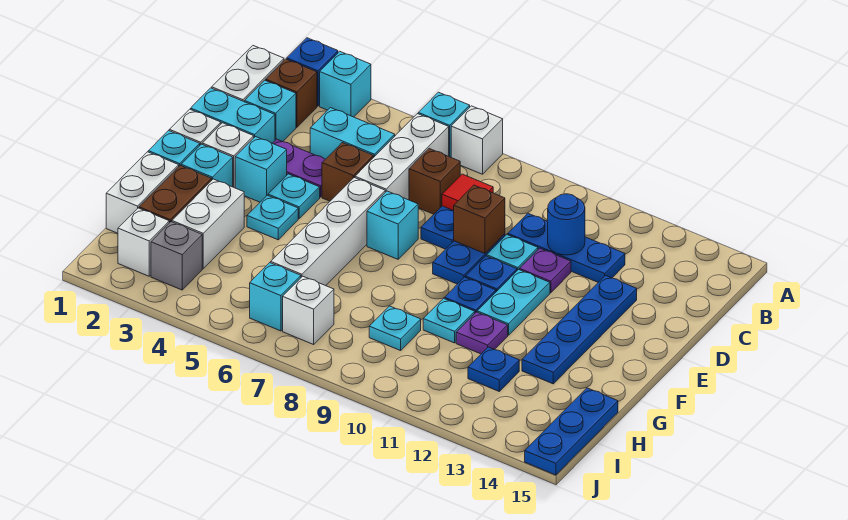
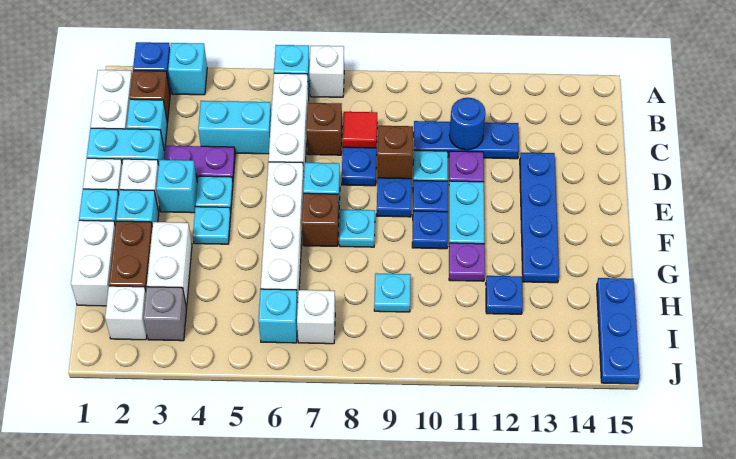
brown brick D5 level 1 -> brown brick F7 level 1
cyan plate G10 level 1 -> cyan plate F8 level 1

